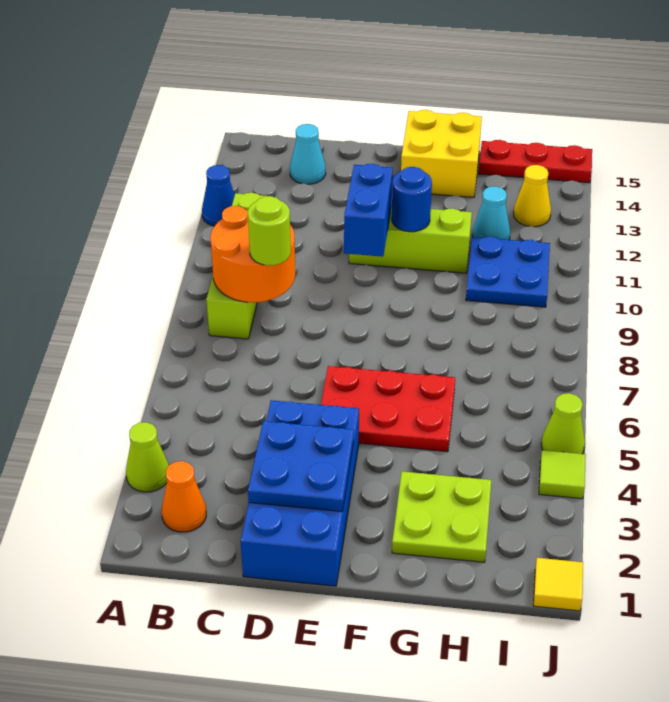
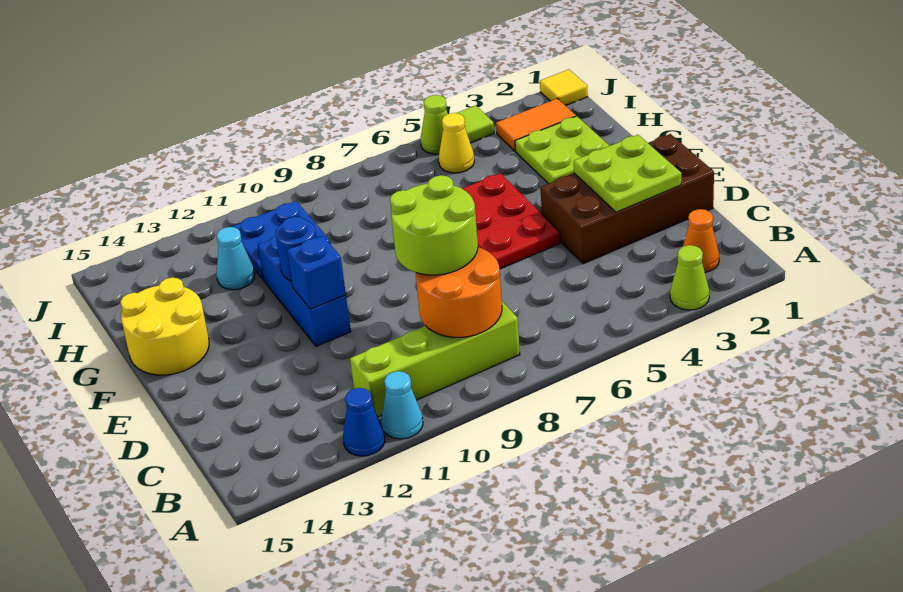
lime round brick C8 level 3 -> lime round brick C8:D9 level 3
cyan cone C14 level 1 -> cyan cone A11 level 1
blue brick D1:E4 level 1 -> brown brick D1:E4 level 1
blue plate D2:E3 level 2 -> lime plate D2:E3 level 2
blue brick E10:E11 level 2 -> blue brick E11 level 2
lime brick E11:G11 level 1 -> blue brick E11:G11 level 1
yellow brick F14:G15 level 1 -> yellow round brick F14:G15 level 1
red plate H15:J15 level 1 -> none
none -> orange tile I2:I3 level 1
yellow cone I13 level 1 -> yellow cone I5 level 1

